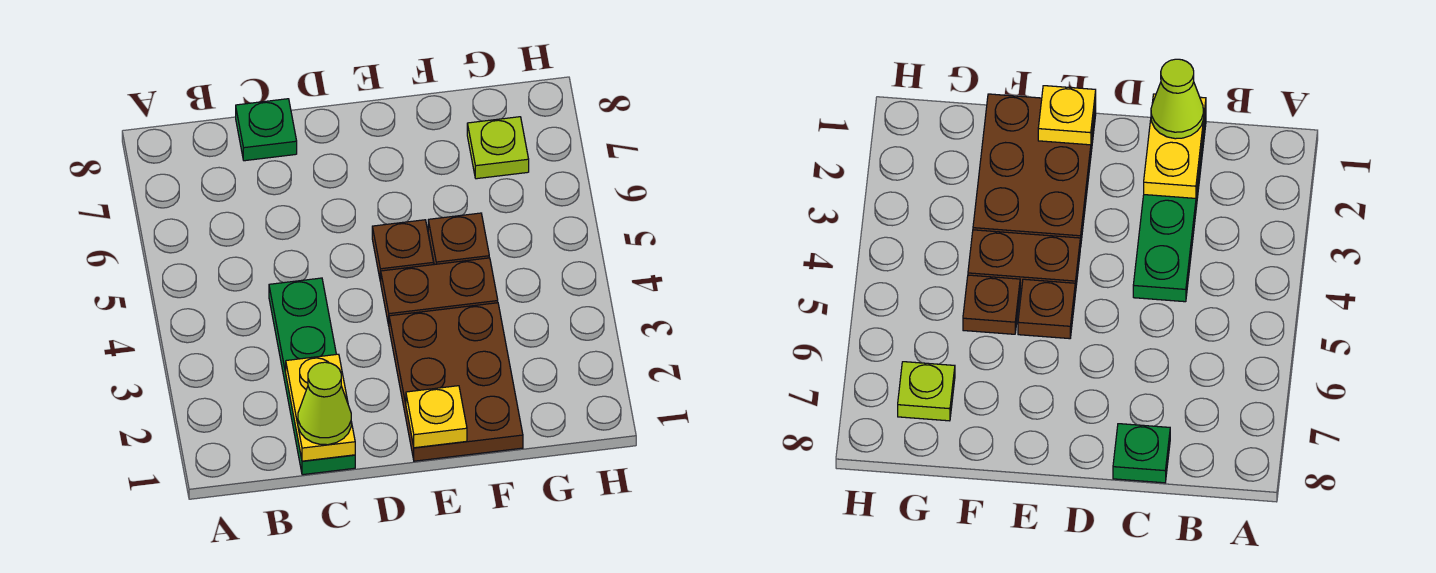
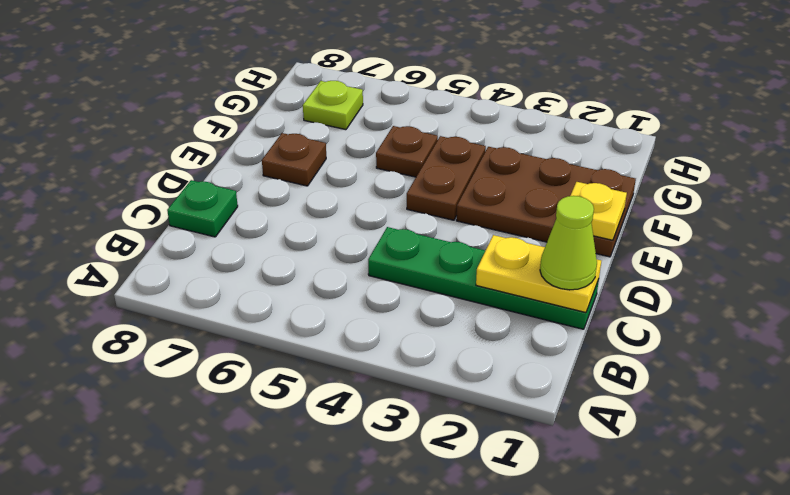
brown plate E5 level 1 -> brown plate E7 level 1

